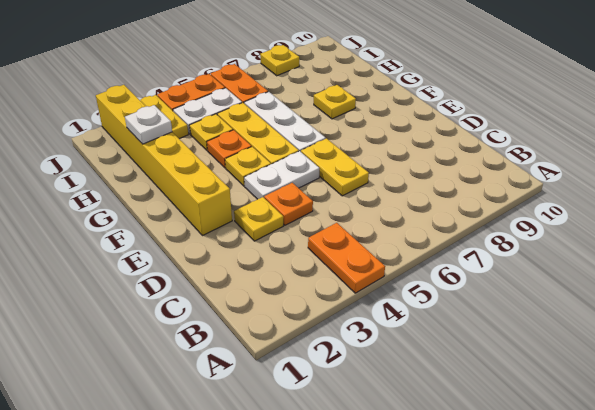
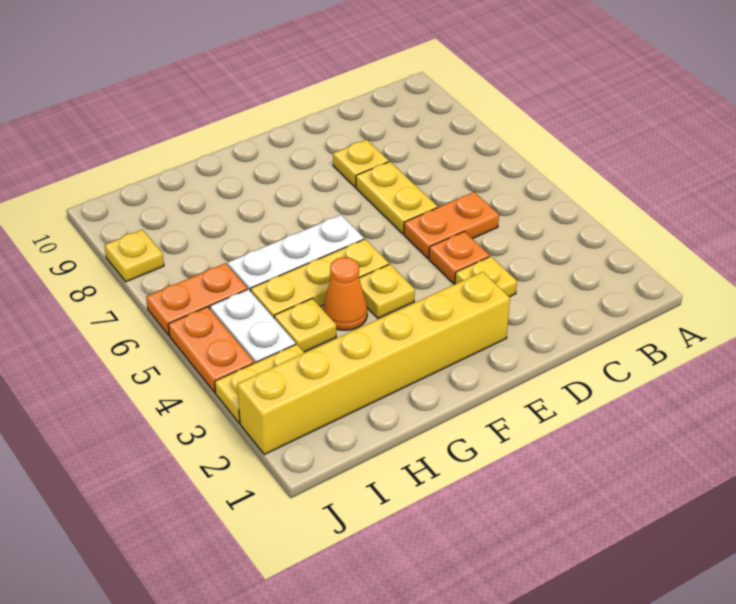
orange plate A4:B4 level 1 -> orange plate C5:D5 level 1
yellow plate D6:E6 level 1 -> yellow plate D6:D7 level 1
white plate E4:E5 level 1 -> none
orange plate G4 level 1 -> orange cone G4 level 1
yellow plate G8 level 1 -> yellow plate D8 level 1
white plate H2 level 2 -> none

